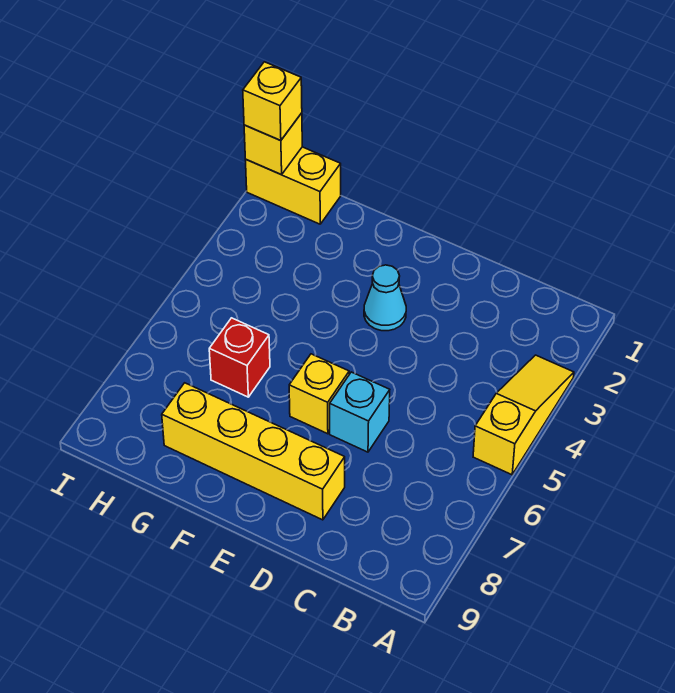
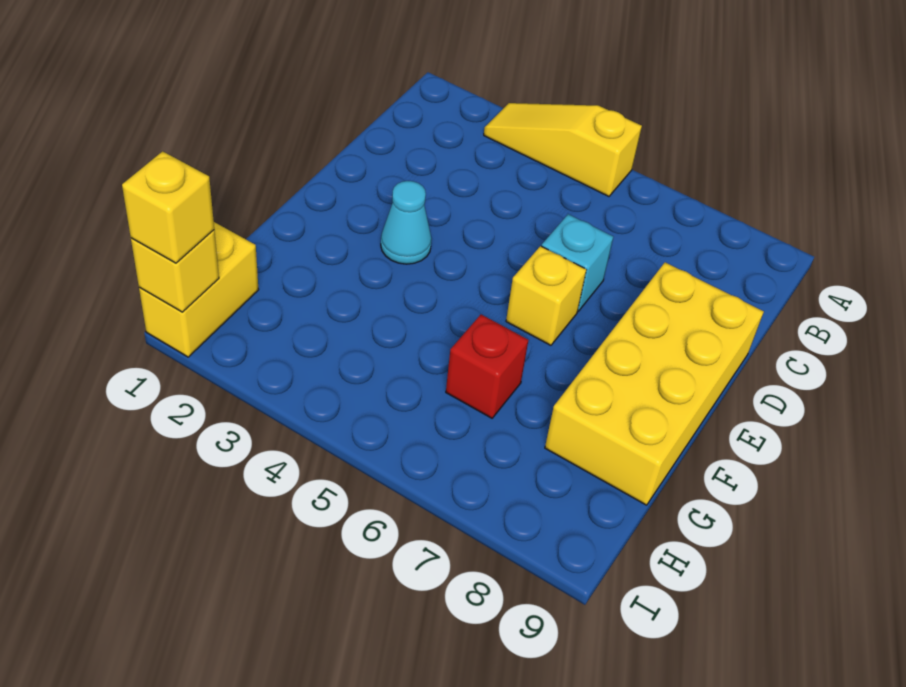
yellow brick D8:G8 level 1 -> yellow brick D8:G9 level 1

